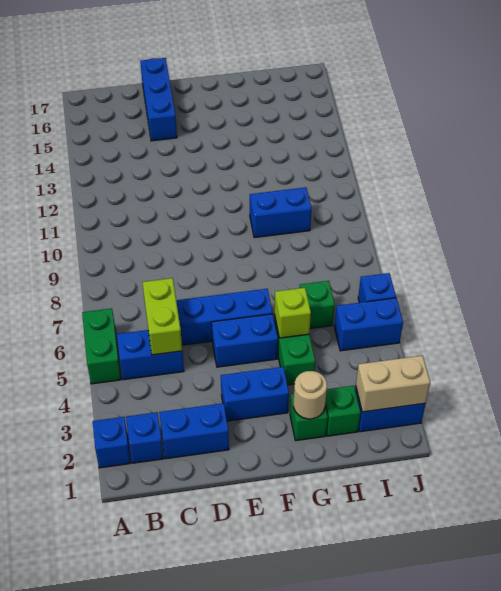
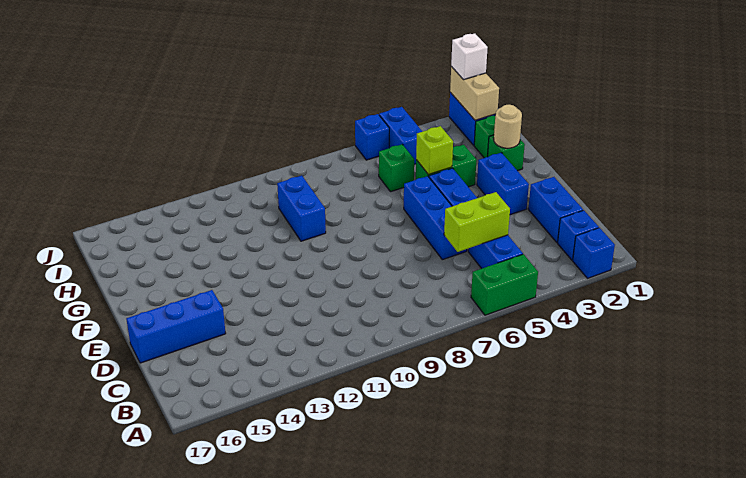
none -> white brick J2 level 3

